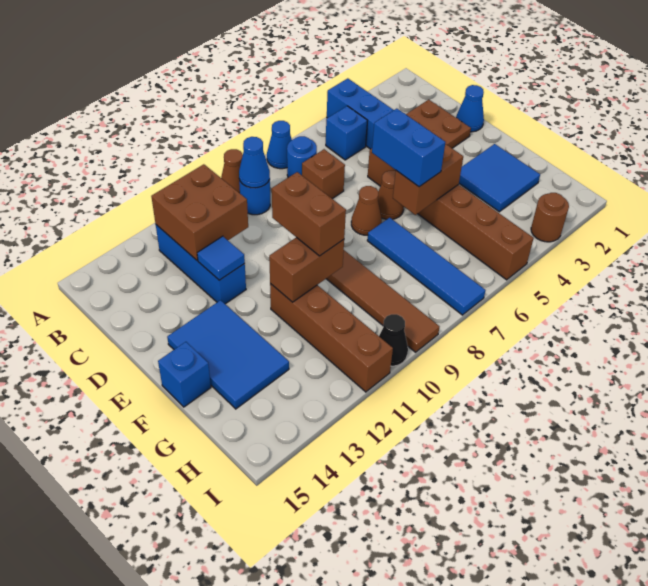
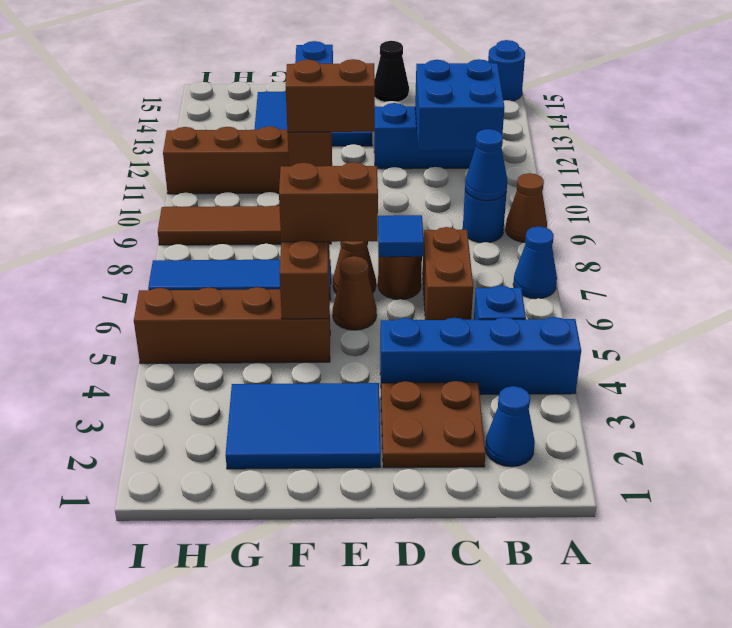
blue round brick B7 level 1 -> blue round brick A15 level 1
brown brick B11:C12 level 2 -> blue brick B11:C12 level 2
brown brick C7 level 1 -> brown brick C6:C7 level 1
blue cone D1 level 1 -> blue cone B2 level 1
brown brick D5:I5 level 1 -> brown brick F5:I5 level 1
blue tile D12 level 2 -> blue tile D7 level 2
blue brick E6:F6 level 3 -> brown brick E6:F6 level 3
blue tile F2:G3 level 1 -> blue tile E2:G3 level 1
brown round brick I3 level 1 -> brown round brick D7 level 1
black cone I10 level 1 -> black cone D15 level 1

